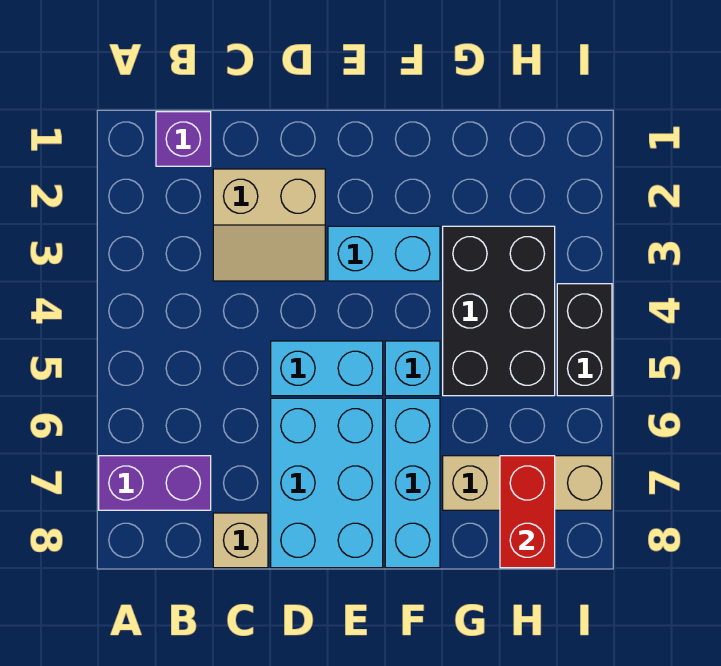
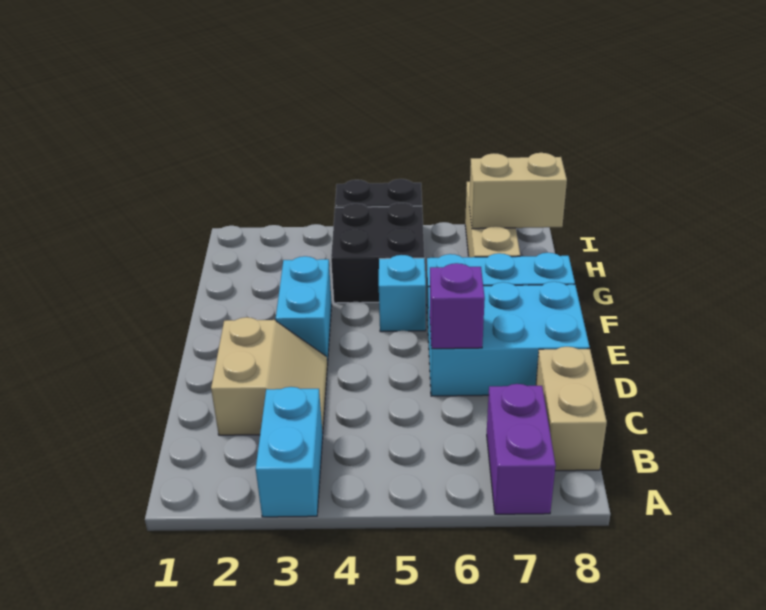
purple brick B1 level 1 -> purple brick D6 level 2
tan brick C8 level 1 -> tan brick B8:C8 level 1
cyan brick D5:E5 level 1 -> cyan brick A3:B3 level 1
black brick G3:H5 level 1 -> black brick G4:H5 level 1
red brick H7:H8 level 2 -> tan brick H7:H8 level 2

